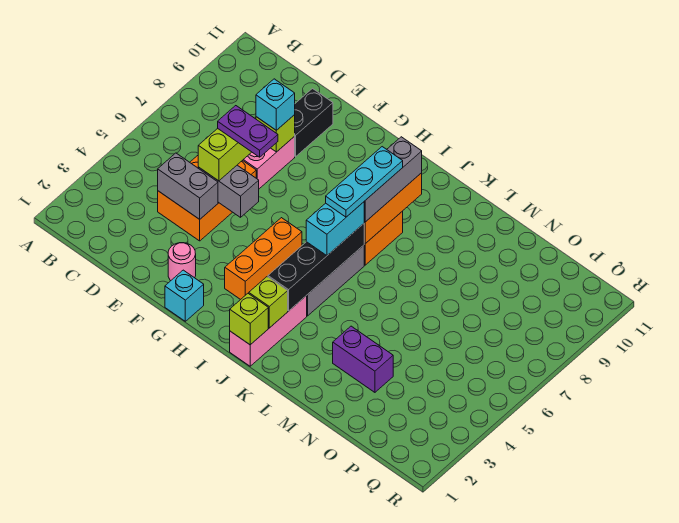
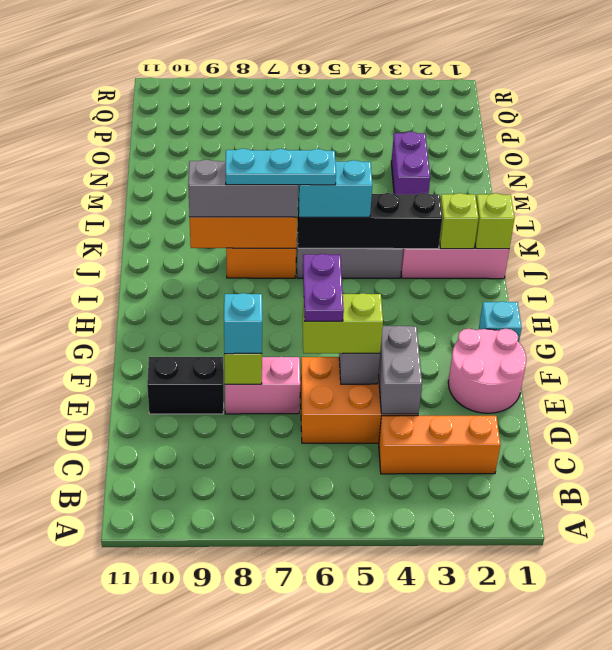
pink round brick F2 level 1 -> pink round brick E1:F2 level 1
orange brick H3:H5 level 1 -> orange brick C2:C4 level 1

